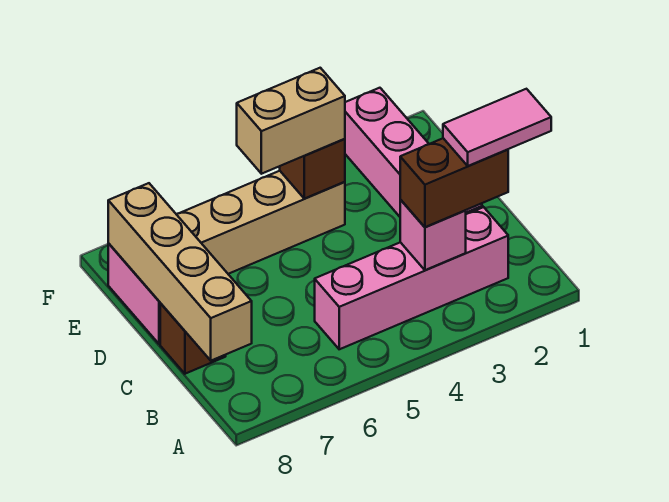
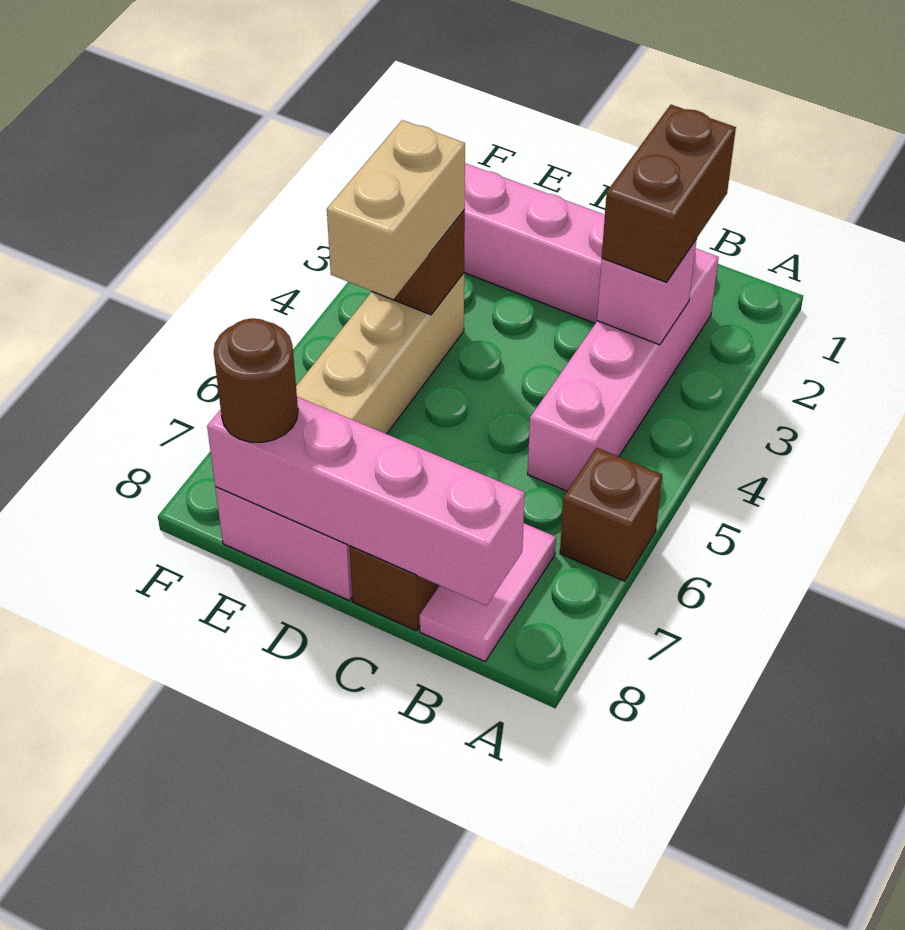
none -> brown brick A6 level 1
pink tile B1:B2 level 4 -> pink tile B7:B8 level 1
tan brick B8:E8 level 2 -> pink brick B8:E8 level 2
none -> brown round brick E8 level 3

